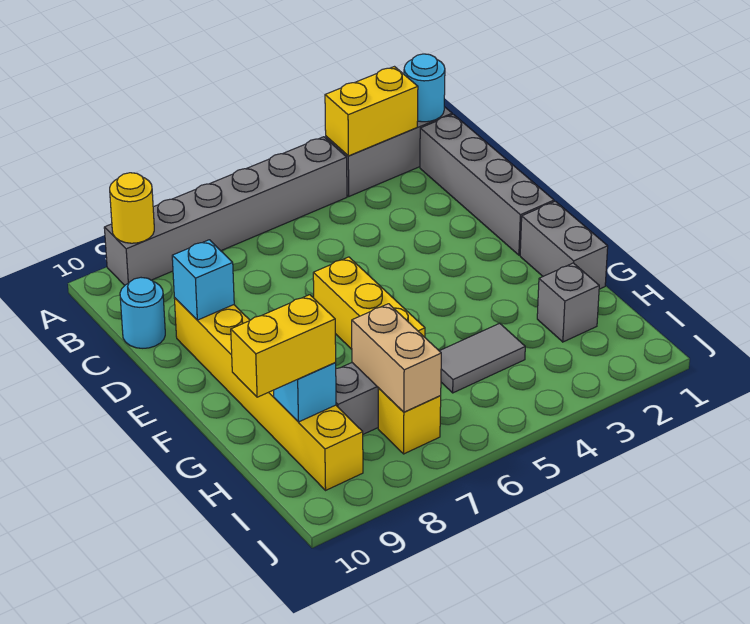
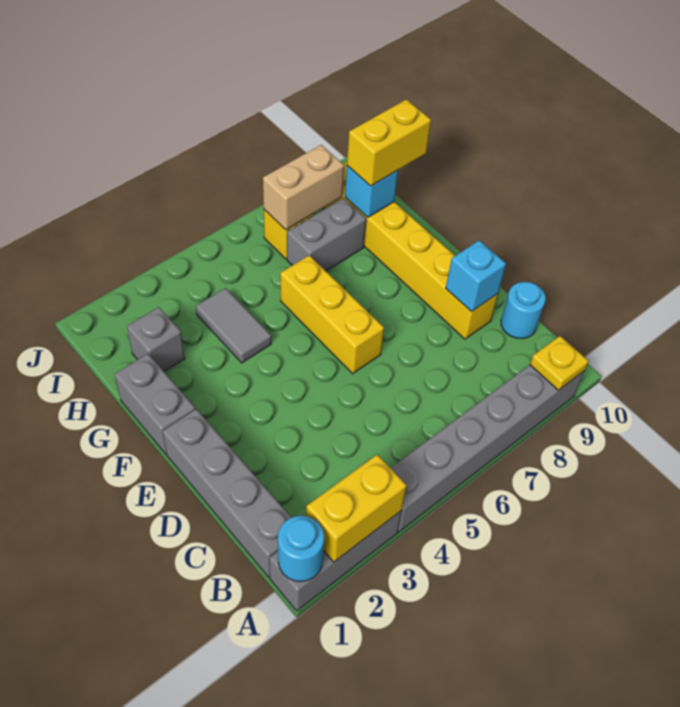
yellow round brick A9 level 2 -> yellow plate A9 level 2
grey tile H4:H5 level 1 -> grey tile G4:H4 level 1
tan brick H7:I7 level 2 -> tan brick I7:I8 level 2

